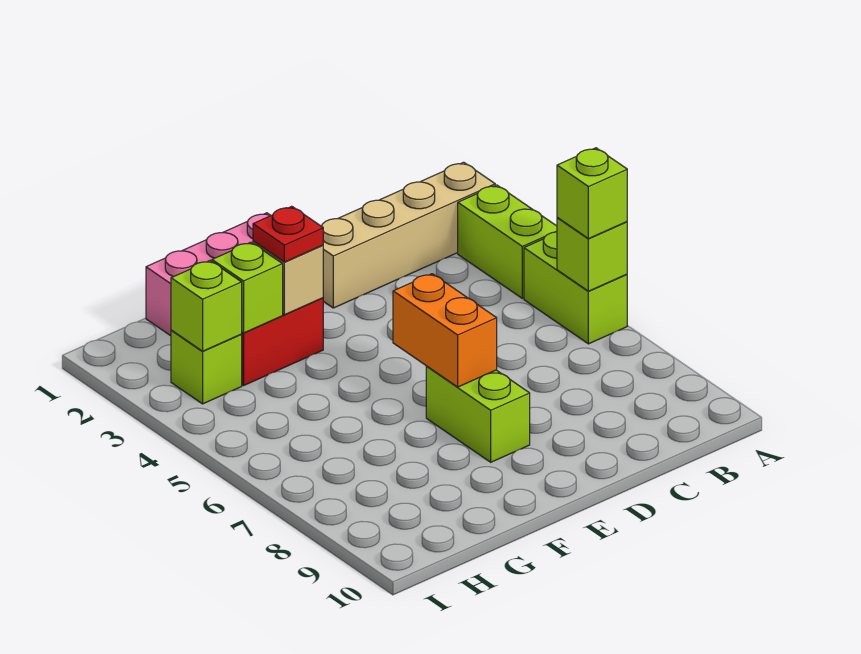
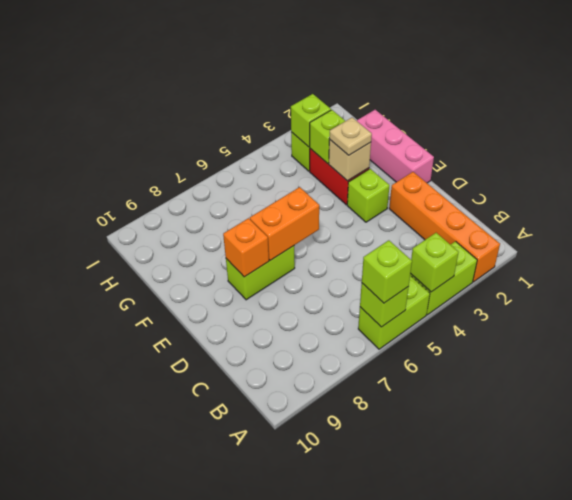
tan brick A2:D2 level 1 -> orange brick A2:D2 level 1
none -> lime brick A4 level 2
none -> lime brick E3 level 1
none -> orange brick E8 level 2
red plate F3 level 3 -> tan plate F3 level 3

